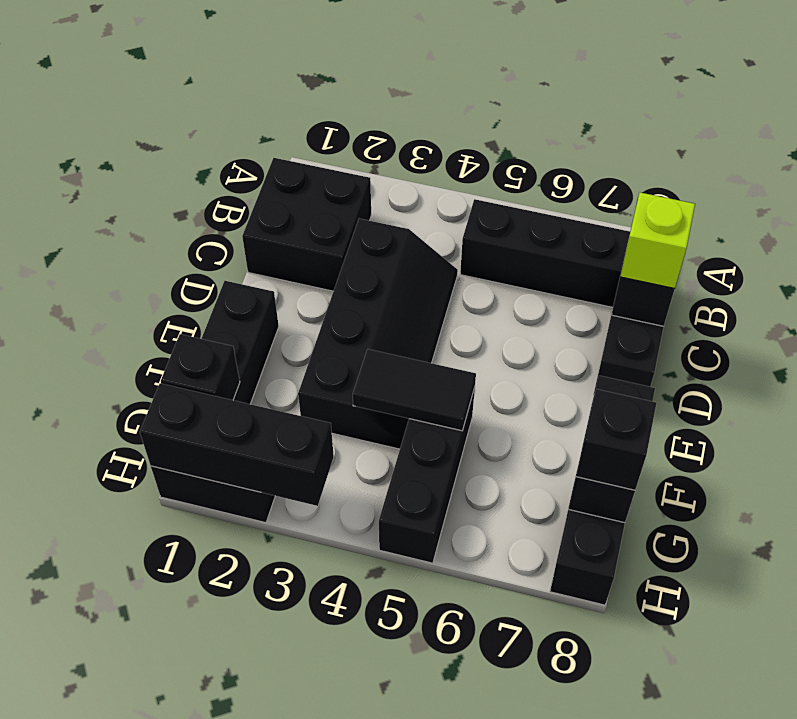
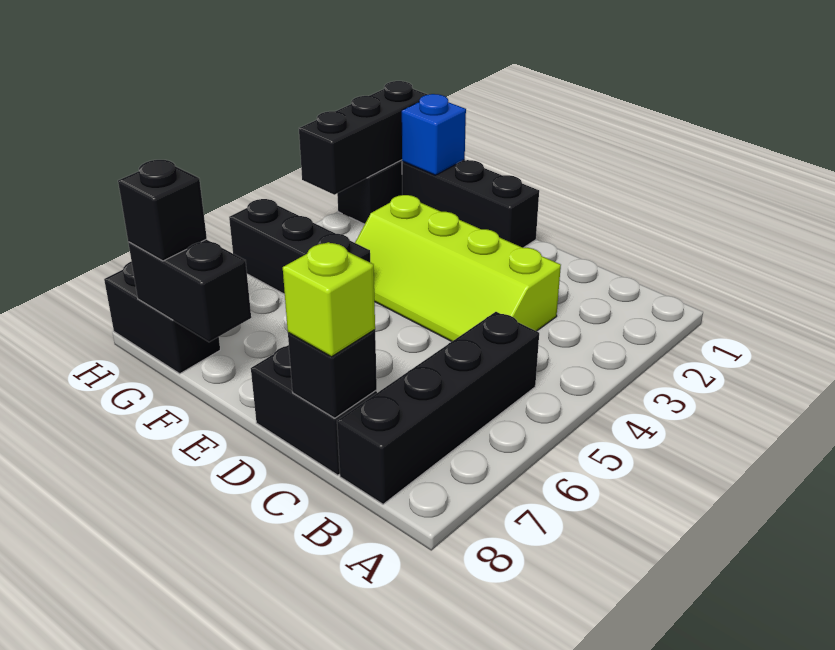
black brick B1:C2 level 1 -> none
black slope C3:F4 level 1 top 3 -> lime slope C3:F4 level 1 top 3
black tile F4:F5 level 2 -> none
black brick G1 level 2 -> blue brick G1 level 2

